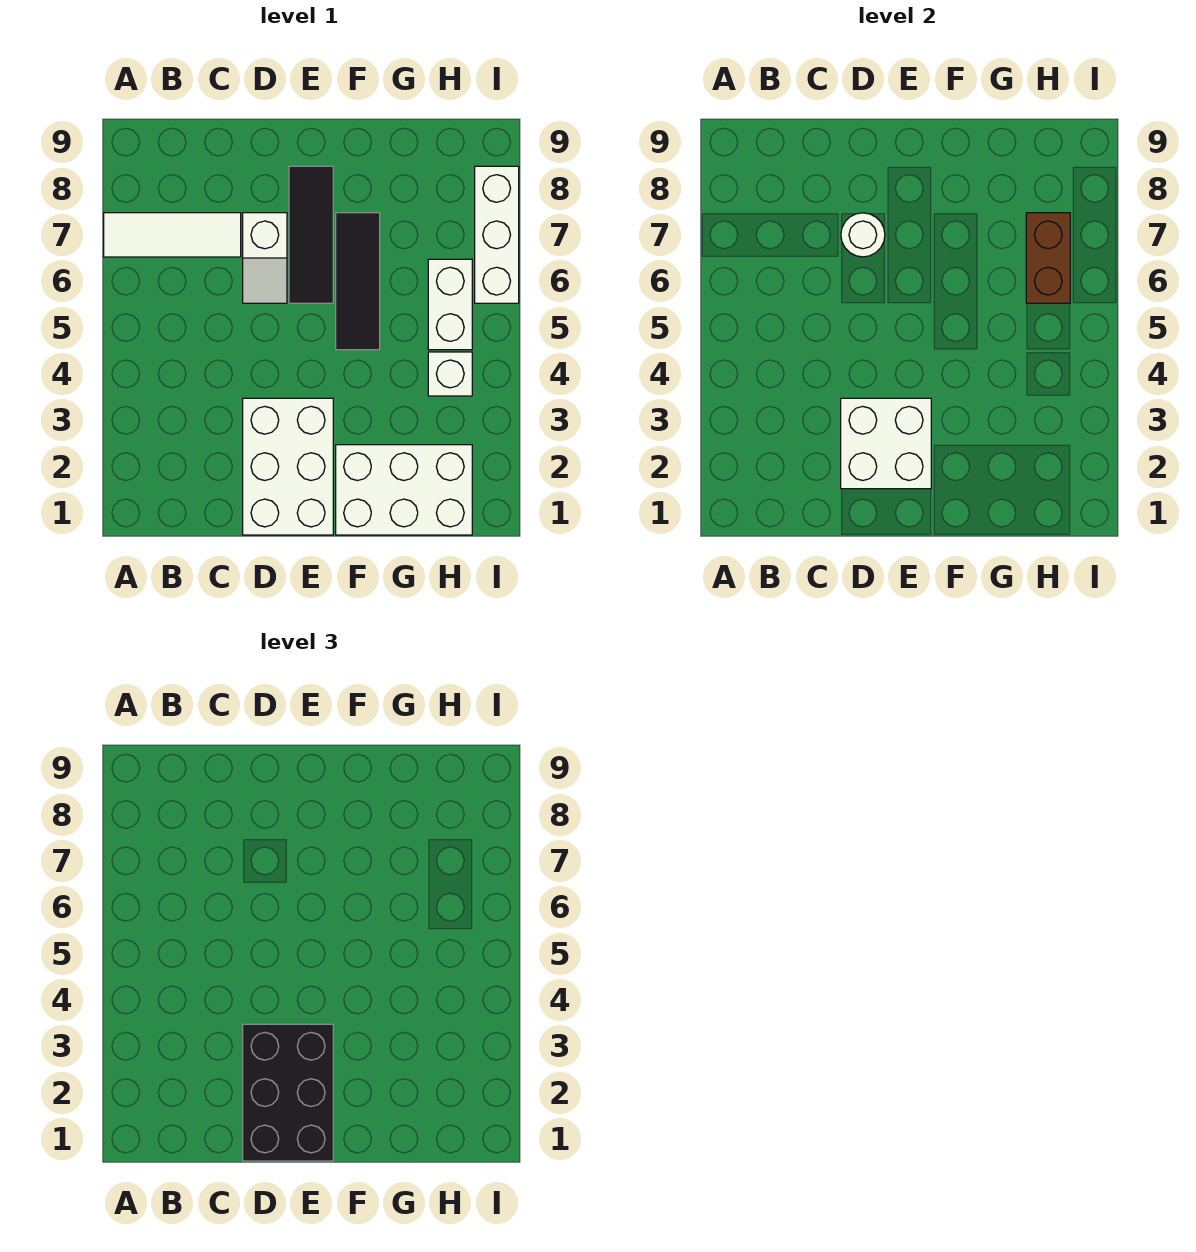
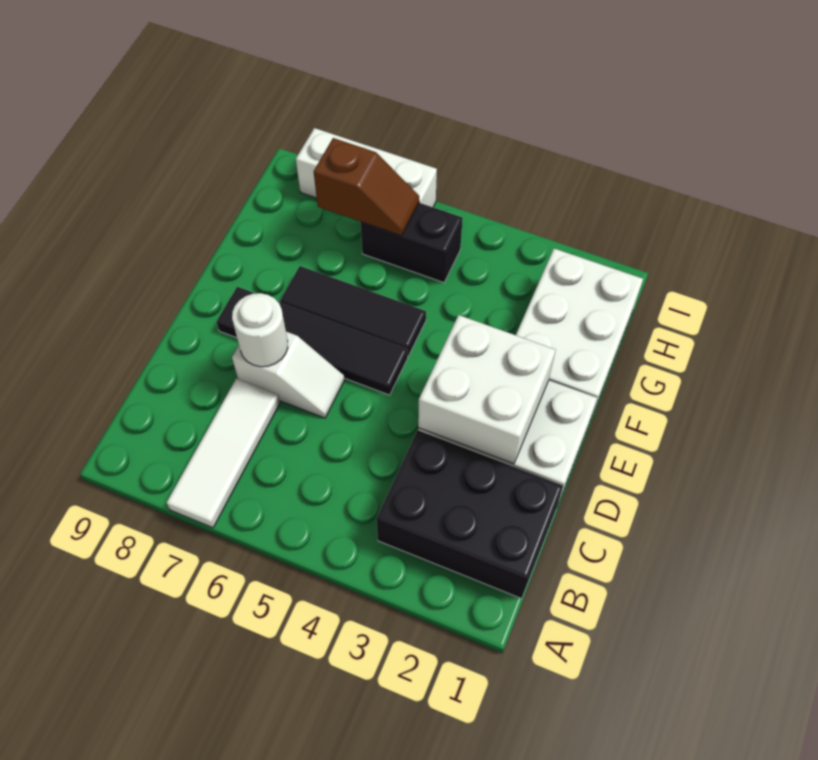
black brick D1:E3 level 3 -> black brick B1:C3 level 1
black tile E6:E8 level 1 -> black tile E5:E8 level 1
white brick H4 level 1 -> none
white brick H5:H6 level 1 -> black brick H5:H6 level 1
brown brick H6:H7 level 2 -> brown slope H6:H7 level 2 top 7

